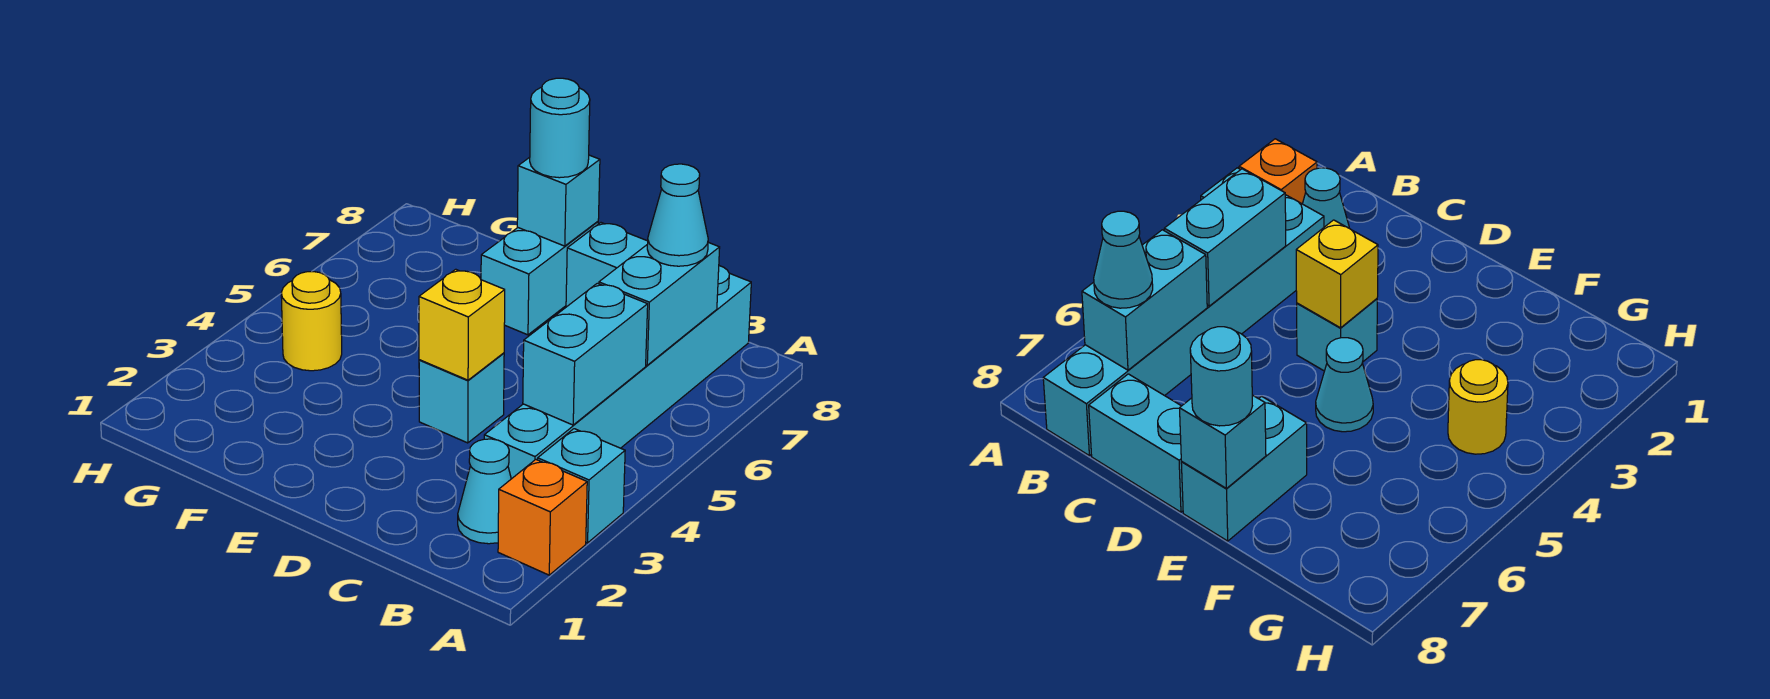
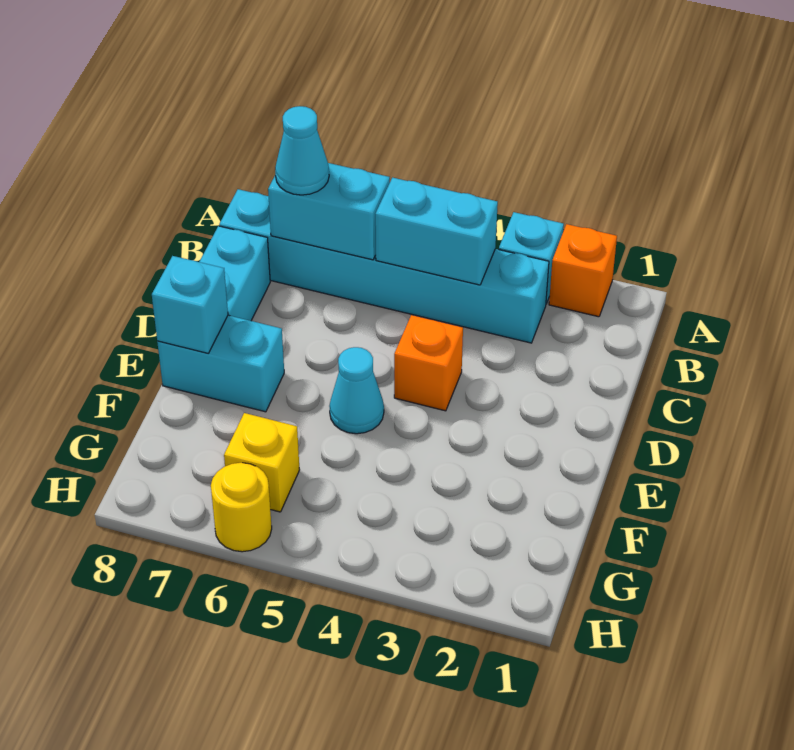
cyan cone B2 level 1 -> none
cyan brick D4 level 1 -> orange brick D4 level 1
yellow brick D4 level 2 -> yellow brick G6 level 1
cyan round brick E8 level 3 -> none
yellow round brick G4 level 1 -> yellow round brick H6 level 1

